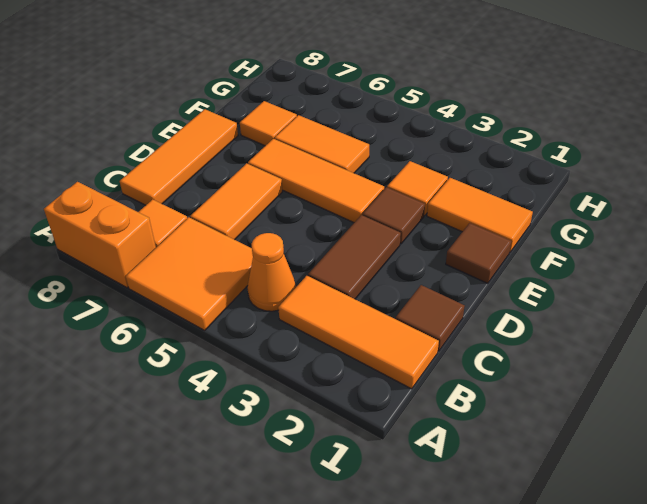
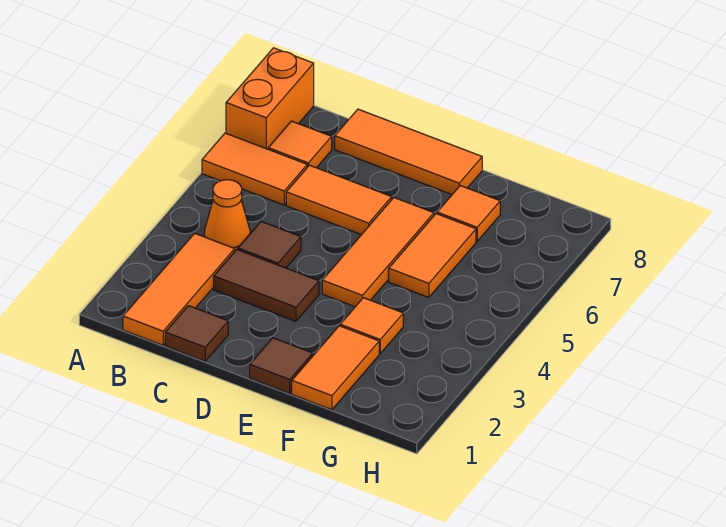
orange tile A5:B6 level 1 -> orange tile A6:B6 level 1
brown tile E3 level 1 -> brown tile C4 level 1

